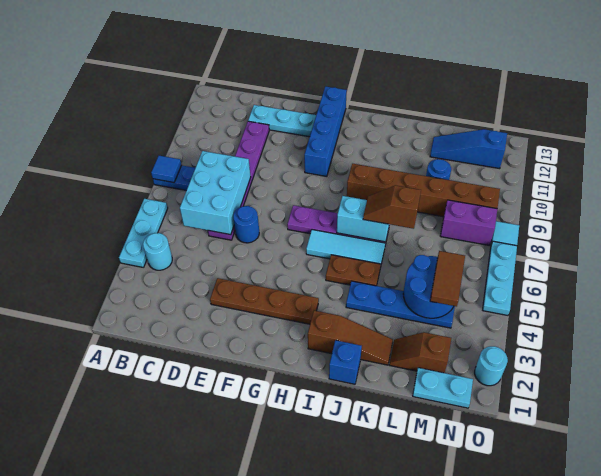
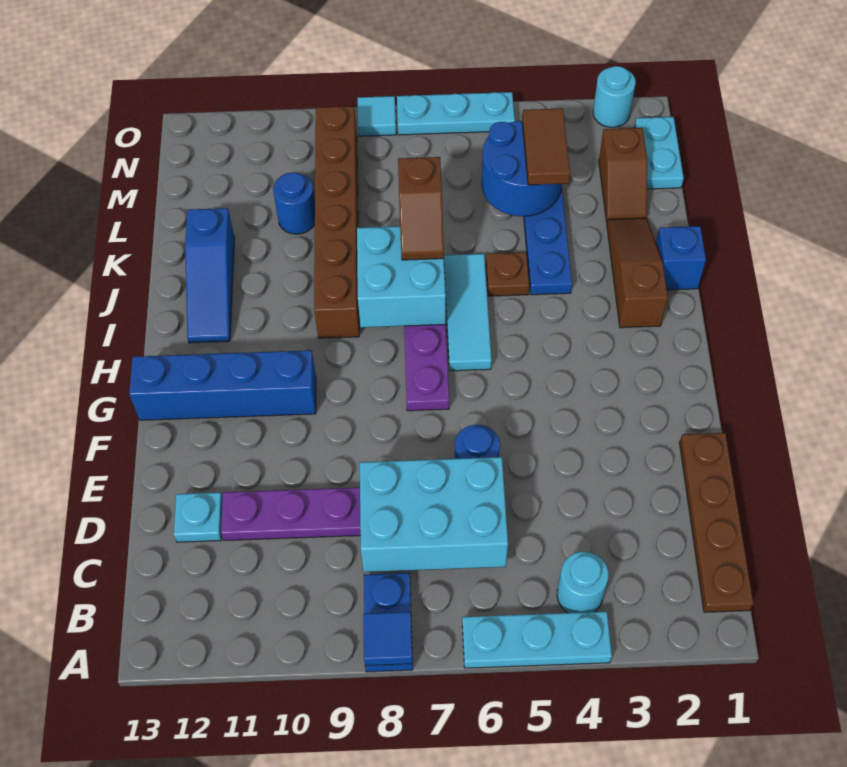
cyan plate D12:F12 level 1 -> cyan plate D12 level 1
brown plate E3:H3 level 1 -> brown plate B1:E1 level 1
brown plate I5:J5 level 1 -> brown plate J5 level 1
cyan brick I7:J7 level 2 -> cyan brick I7:J8 level 2
blue slope L12:N12 level 1 top N -> blue slope I12:K12 level 1 top K
brown tile M4:M5 level 3 -> brown tile L4:M4 level 3
purple brick M8:N8 level 1 -> none

